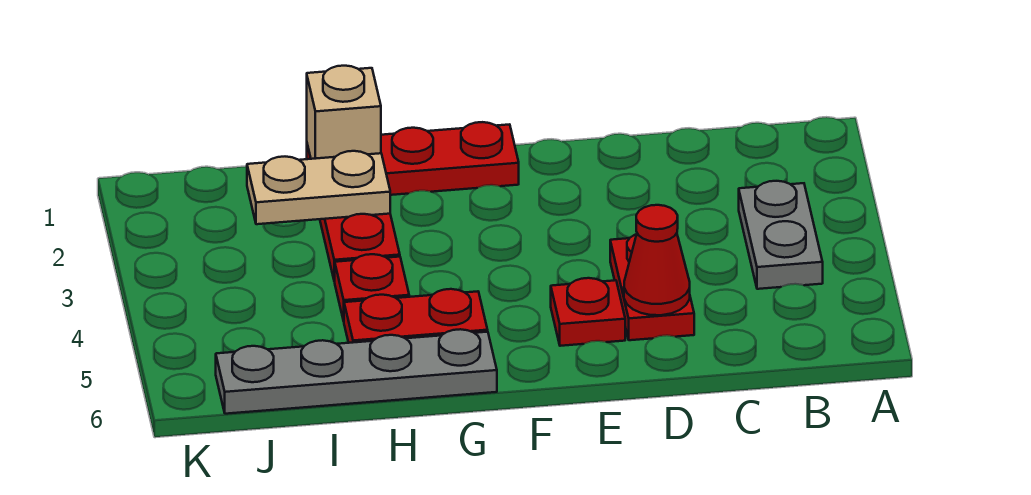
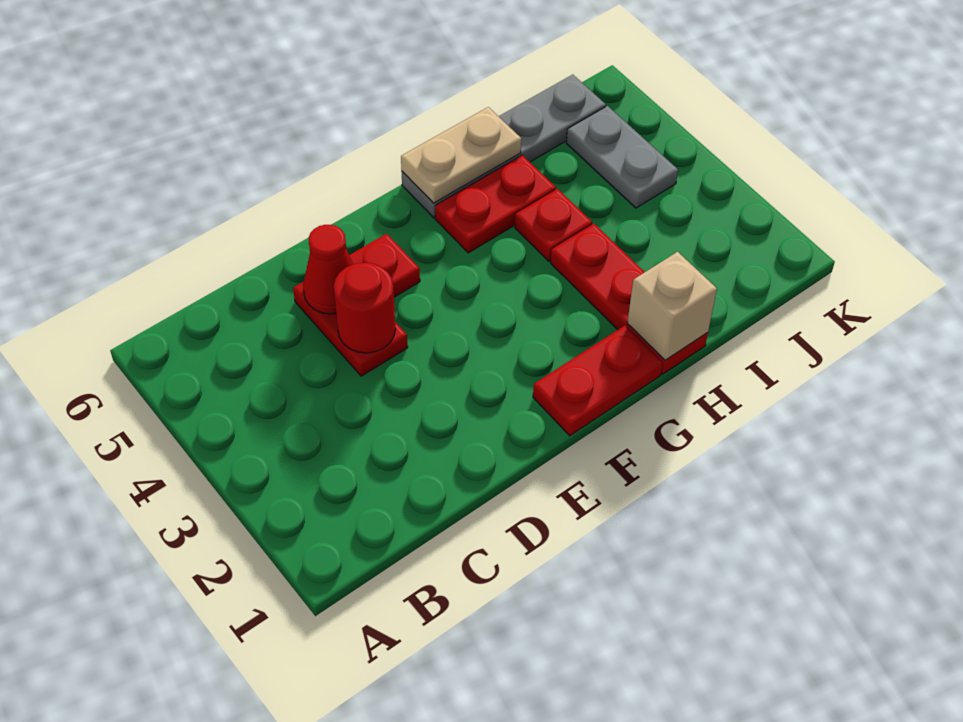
grey plate B3:B4 level 1 -> grey plate J4:J5 level 1
none -> red round brick D4 level 2
tan plate H2:I2 level 2 -> tan plate G6:H6 level 2

